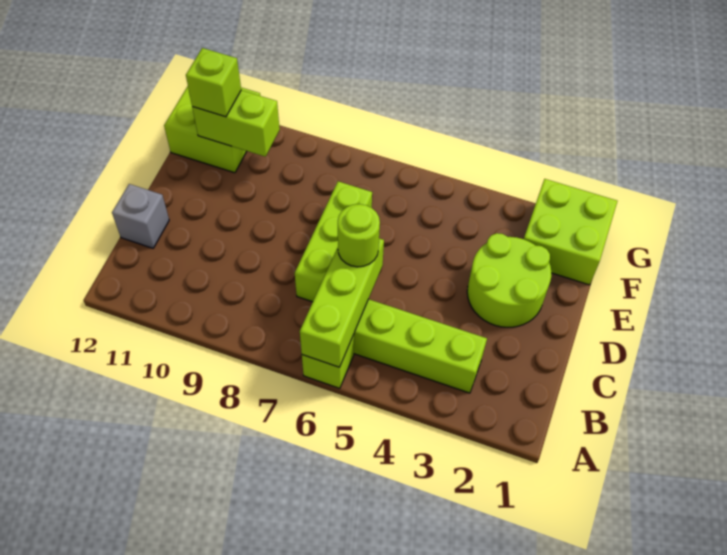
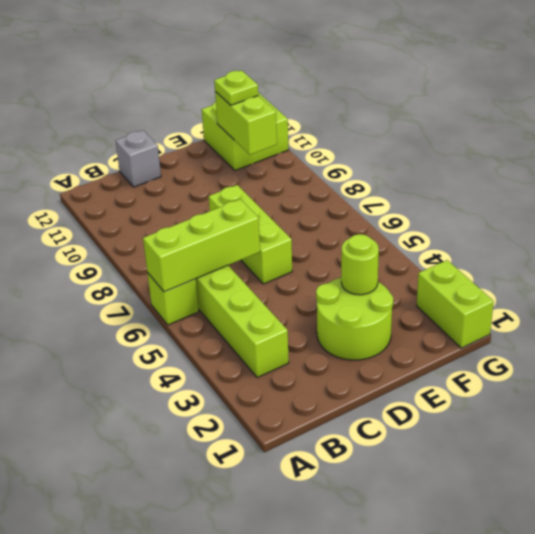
lime round brick C6 level 3 -> lime round brick E3 level 2
lime brick C7:E7 level 1 -> lime brick D6:D8 level 1
lime brick F1:G2 level 1 -> lime brick G1:G2 level 1
lime brick F11 level 3 -> lime plate F11 level 3

